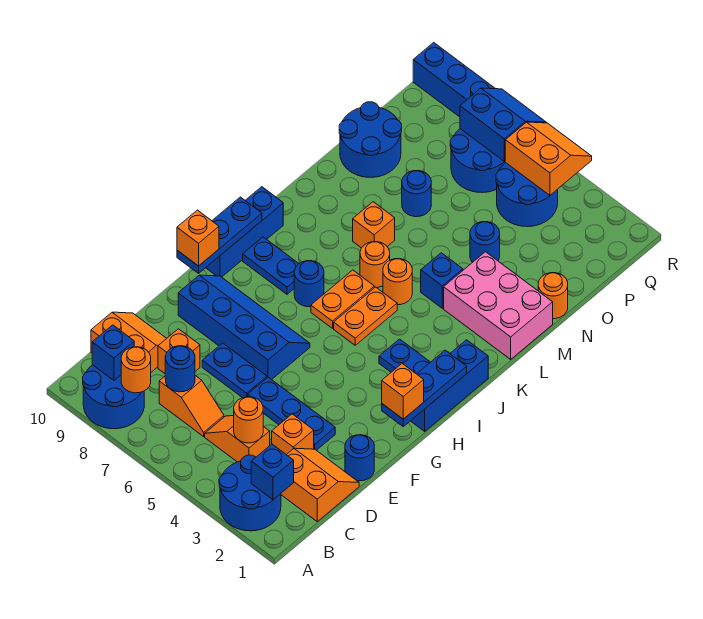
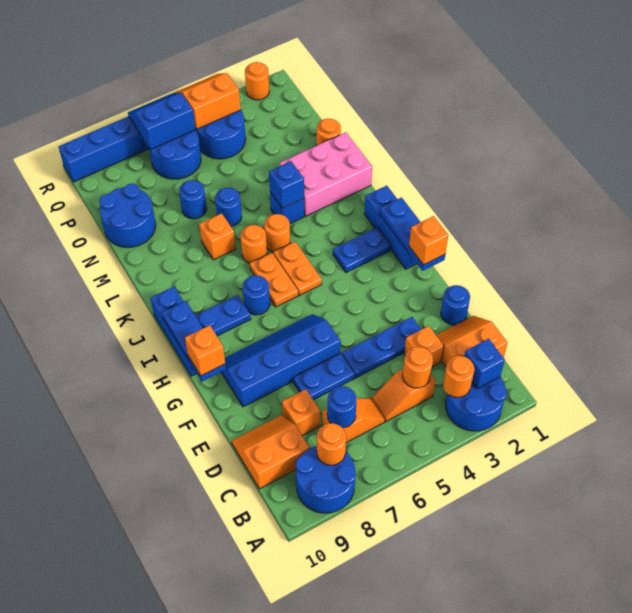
none -> orange round brick B3 level 2
blue brick B9 level 2 -> blue brick L4 level 2
blue round brick N4 level 1 -> blue round brick M6 level 1
none -> orange round brick R2 level 1

